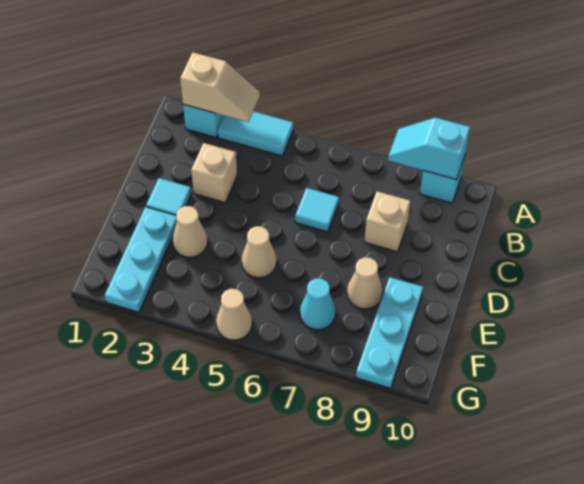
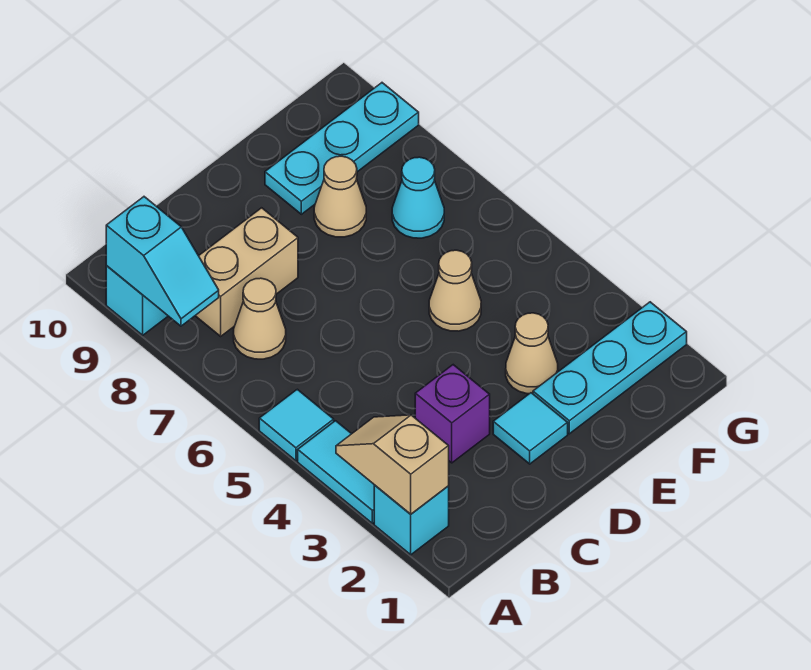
tan brick C3 level 1 -> purple brick C3 level 1
cyan tile C6 level 1 -> cyan tile A5 level 1
tan brick C8 level 1 -> tan brick B8:C8 level 1
tan cone G5 level 1 -> tan cone B7 level 1

